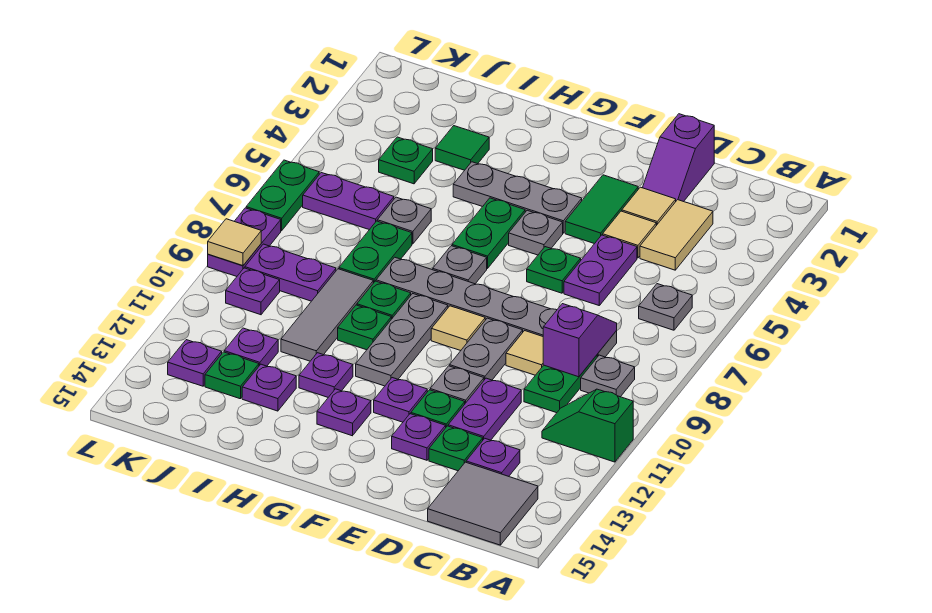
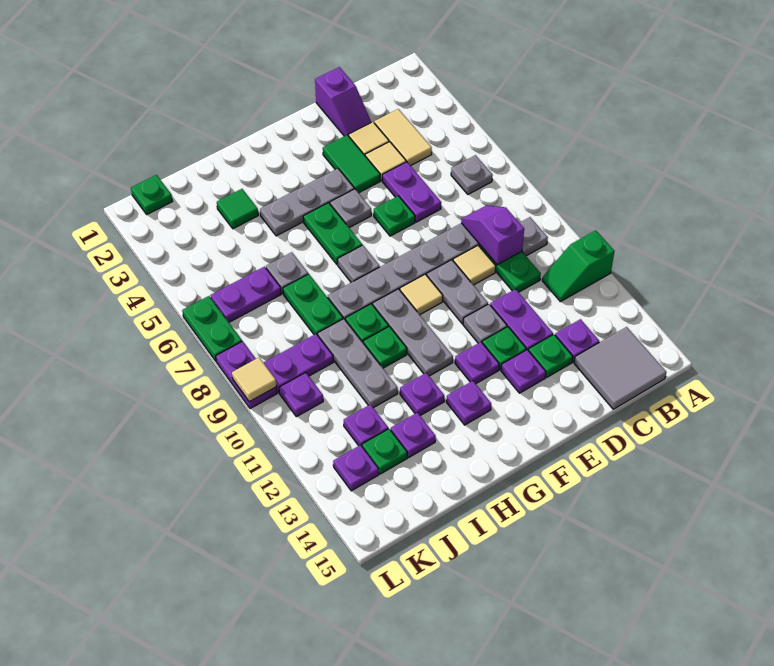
grey tile I9:I11 level 1 -> grey plate I9:I11 level 1
green plate J4 level 1 -> green plate K1 level 1

